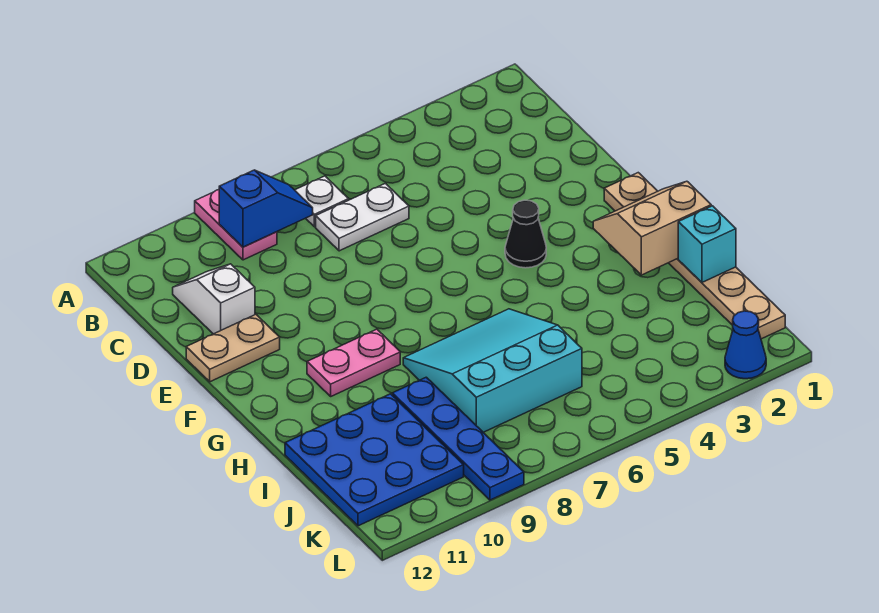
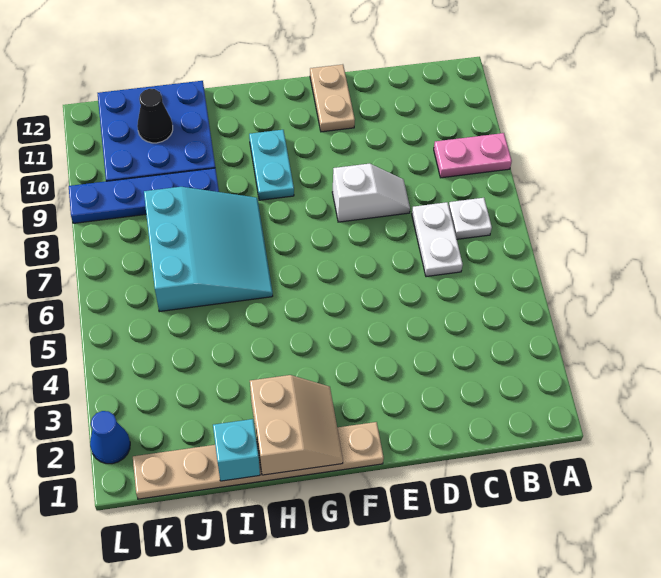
blue slope B8:B9 level 2 top 9 -> none
white slope C11:D11 level 1 top D -> white slope D8:E8 level 1 top E
black cone F4 level 1 -> black cone J11 level 2
pink plate G9:G10 level 1 -> cyan plate G9:G10 level 1

